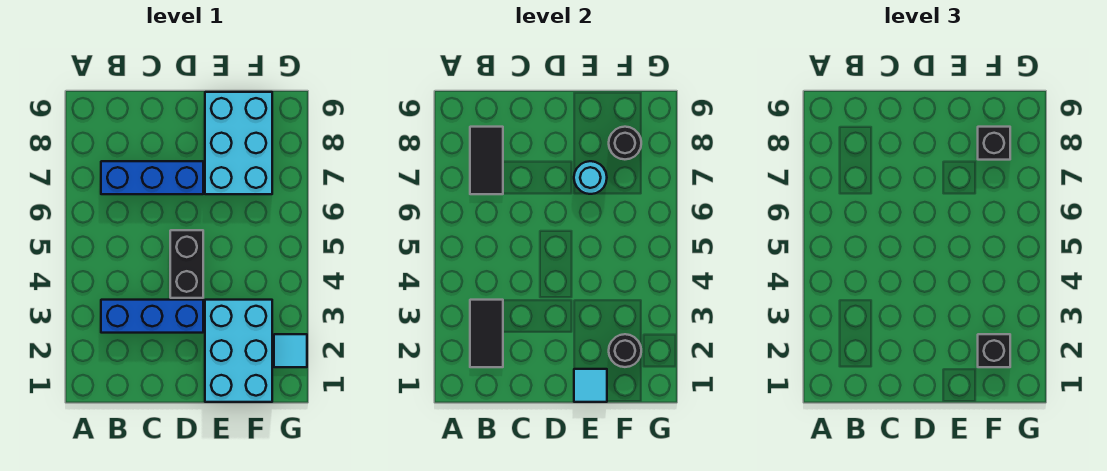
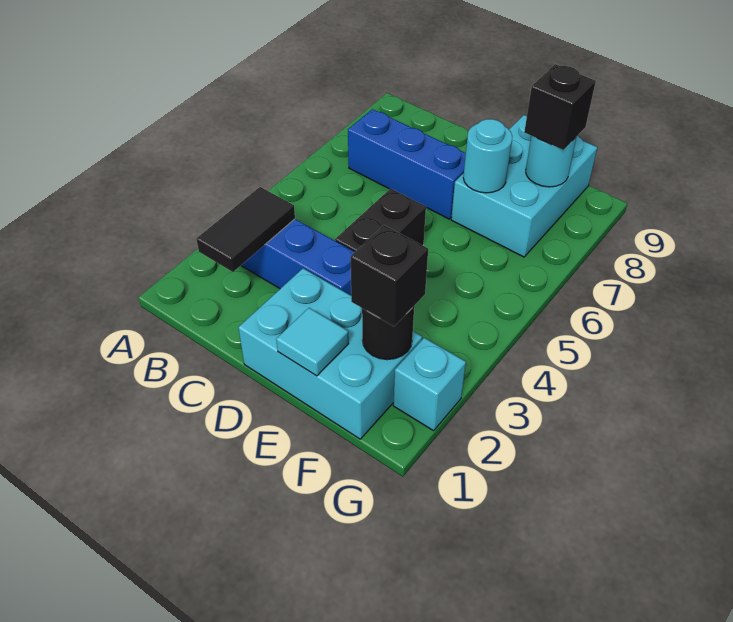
black tile B7:B8 level 2 -> none
cyan brick E1:F3 level 1 -> cyan brick D1:F2 level 1
black round brick F8 level 2 -> cyan round brick F8 level 2
cyan tile G2 level 1 -> cyan brick G2 level 1

